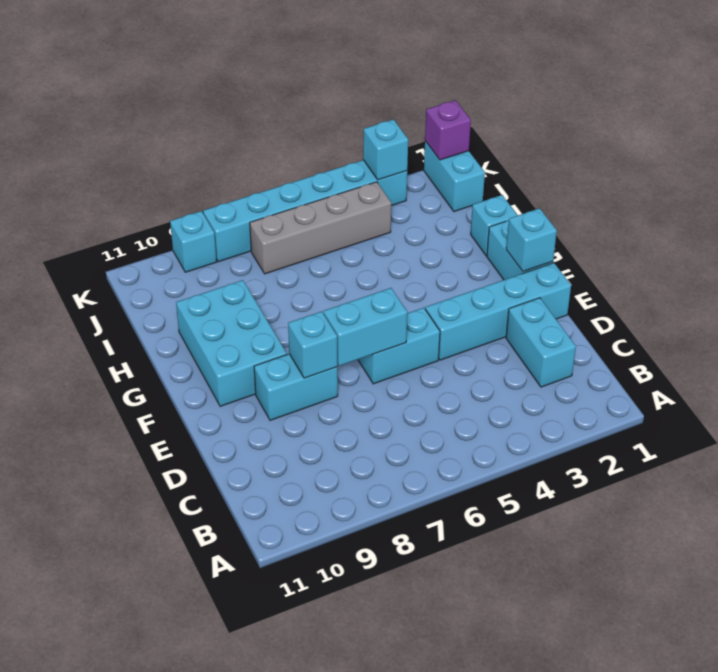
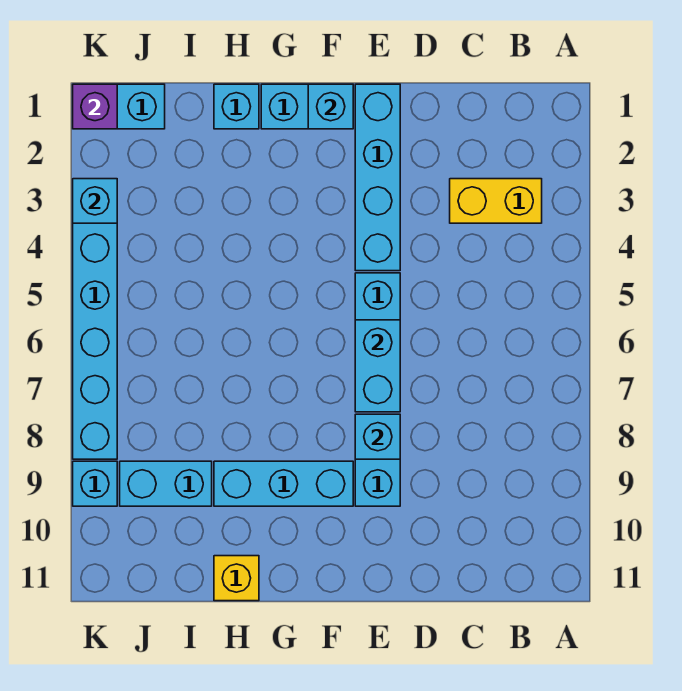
none -> yellow brick B3:C3 level 1
cyan brick C2:D2 level 1 -> cyan brick I9:J9 level 1
cyan brick F9:H10 level 1 -> cyan brick F9:H9 level 1
none -> yellow brick H11 level 1
grey brick J4:J7 level 1 -> none

